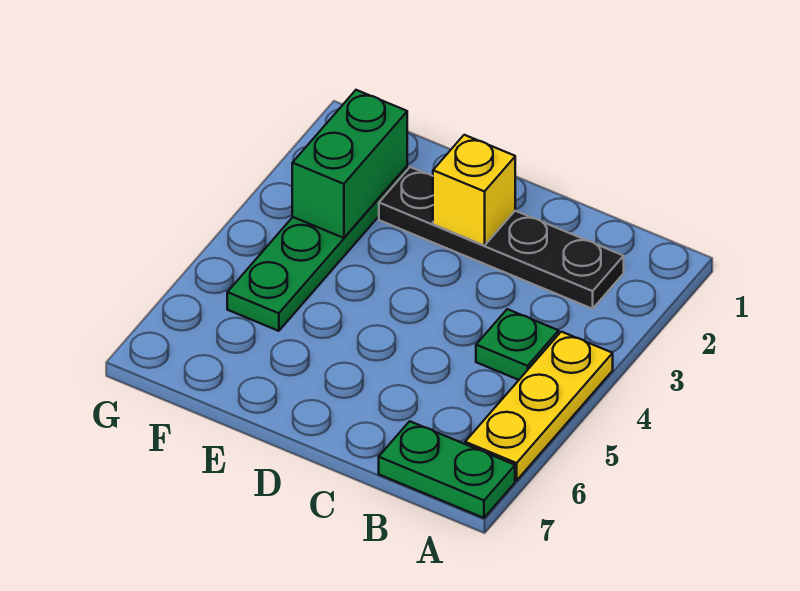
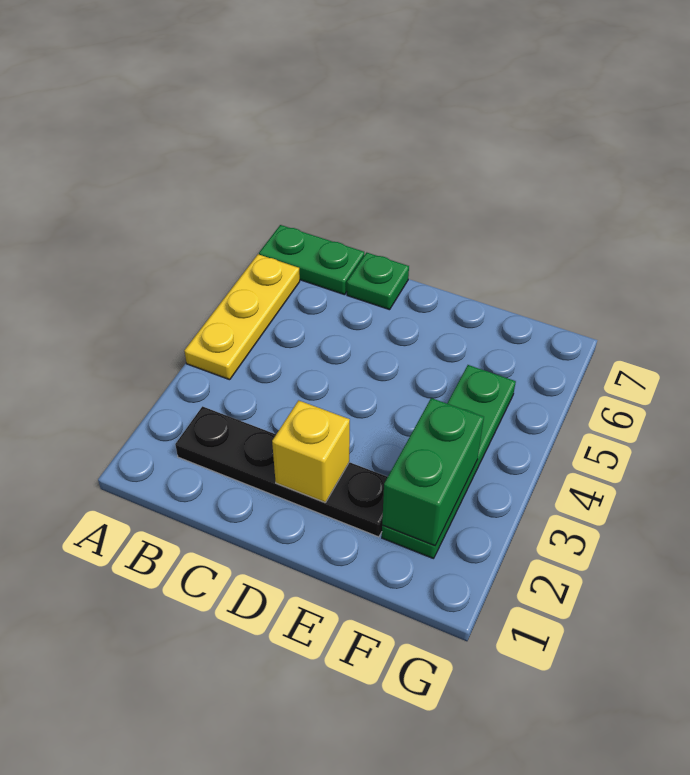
green plate B4 level 1 -> green plate C7 level 1

